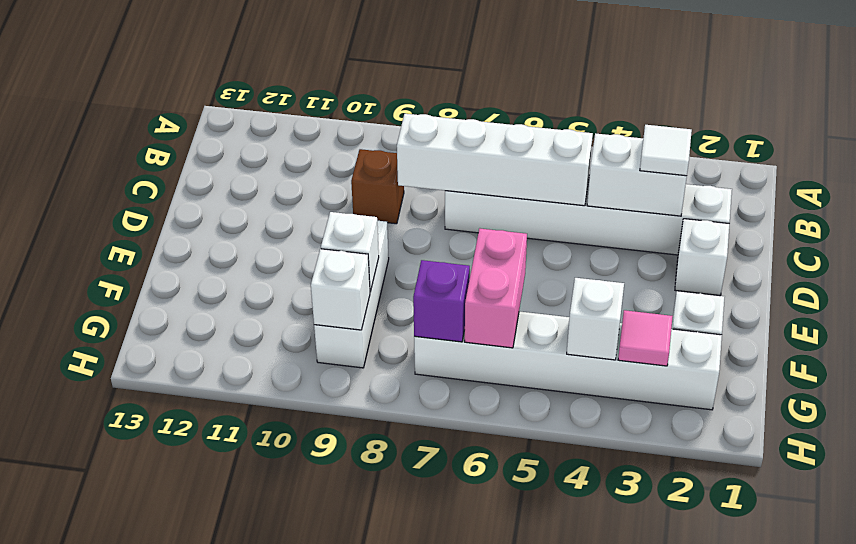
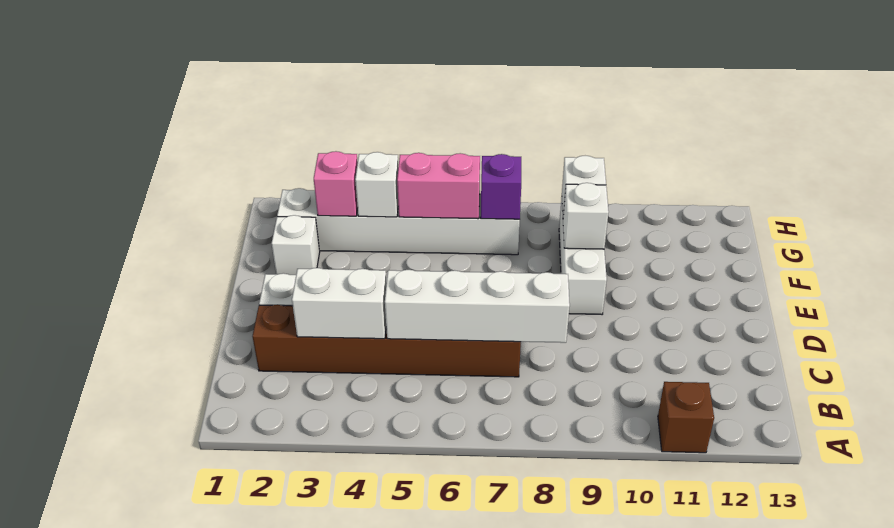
white brick C2:C7 level 1 -> brown brick C2:C7 level 1
white tile C3 level 3 -> none
brown brick C9 level 1 -> brown brick A11 level 1
pink brick F6:G6 level 2 -> pink brick G5:G6 level 2
pink tile G3 level 2 -> pink brick G3 level 2

